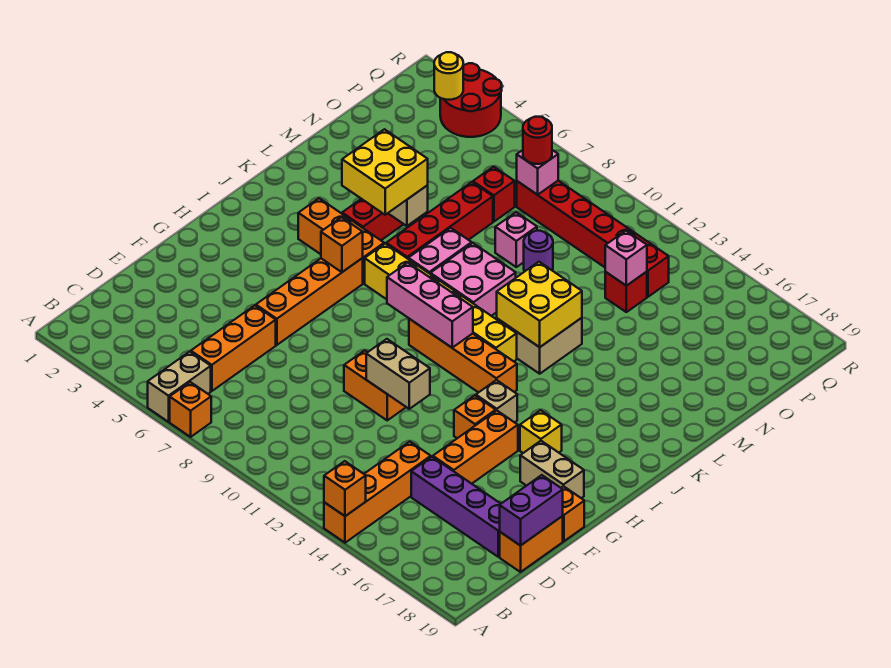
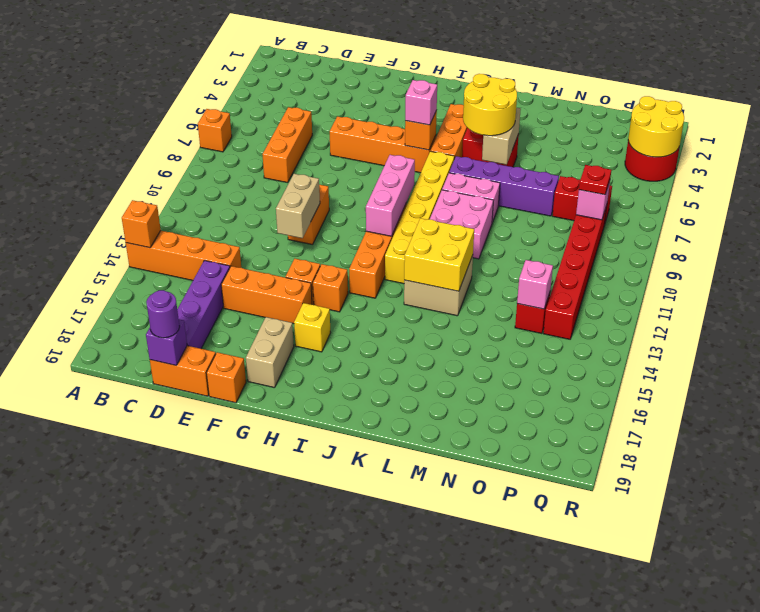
tan brick A6:B6 level 1 -> none
orange brick C6:E6 level 1 -> orange brick D6:D8 level 1
purple brick D19:E19 level 2 -> purple brick D19 level 2
tan brick H14 level 1 -> orange brick H14 level 1
yellow brick K5:L6 level 3 -> yellow round brick K5:L6 level 3
red brick K7:N7 level 1 -> purple brick K7:N7 level 1
pink brick N9 level 1 -> pink brick I6 level 3
purple round brick N10 level 1 -> purple round brick D19 level 3
red brick O7 level 1 -> red brick O7:P7 level 1
red round brick P8 level 3 -> red plate P8 level 3
yellow round brick Q3 level 2 -> yellow round brick Q3:R4 level 2

